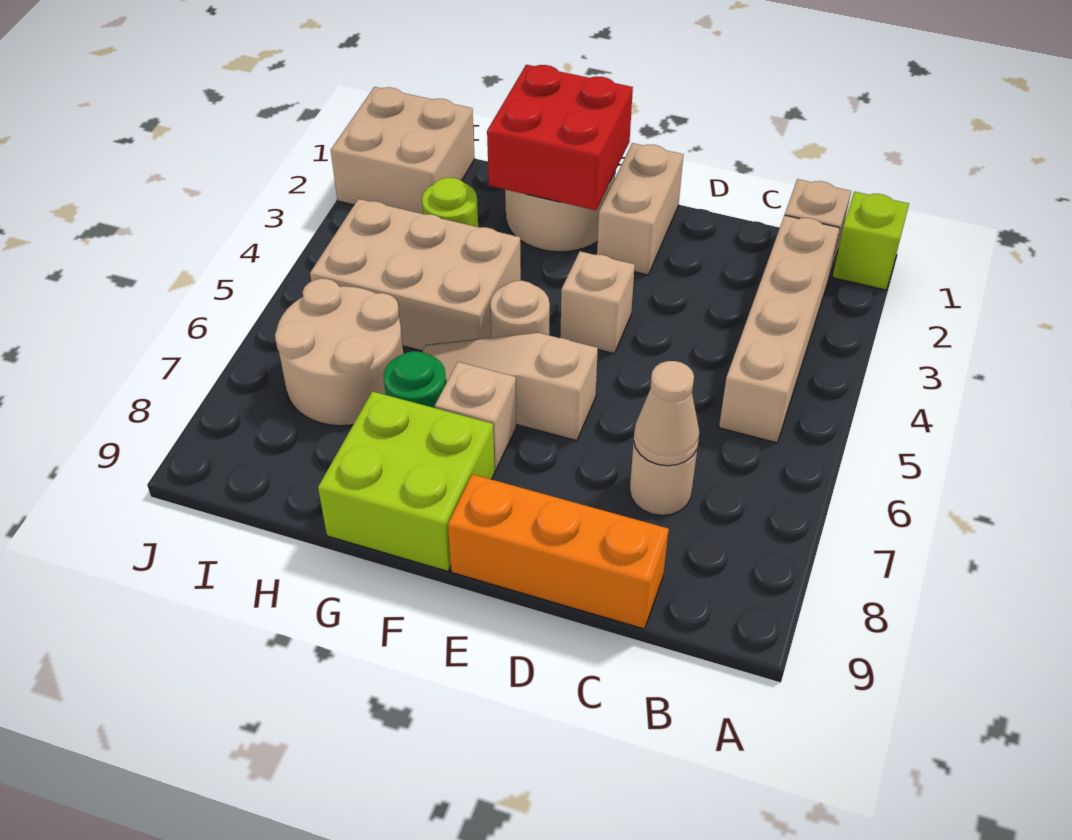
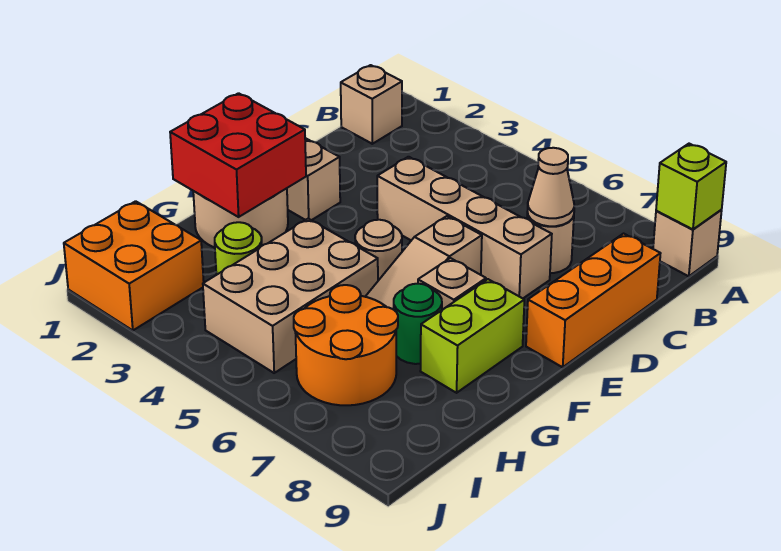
lime brick A1 level 1 -> lime brick A9 level 2
tan brick B2:B5 level 1 -> tan brick D4:D7 level 1
tan brick E4 level 1 -> tan brick A9 level 1
lime brick F8:G9 level 1 -> lime brick F8:G8 level 1
tan round brick H6:I7 level 1 -> orange round brick H6:I7 level 1
tan brick I1:J2 level 1 -> orange brick I1:J2 level 1

